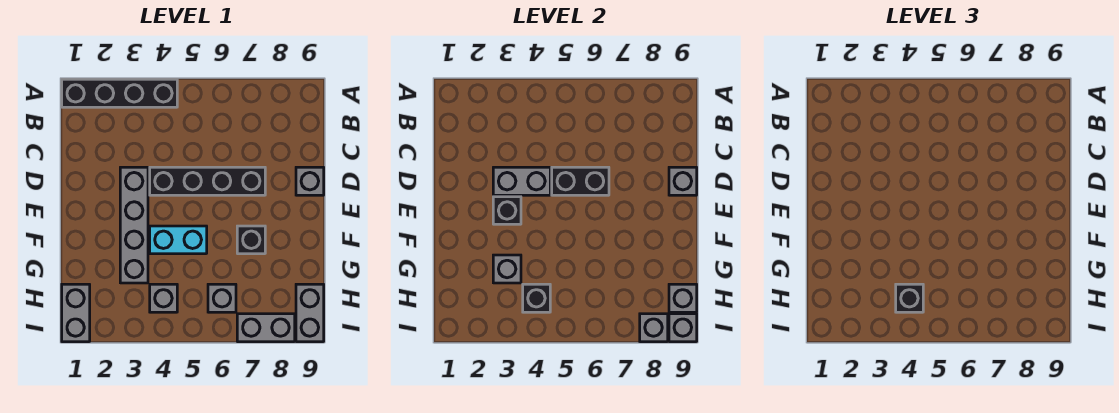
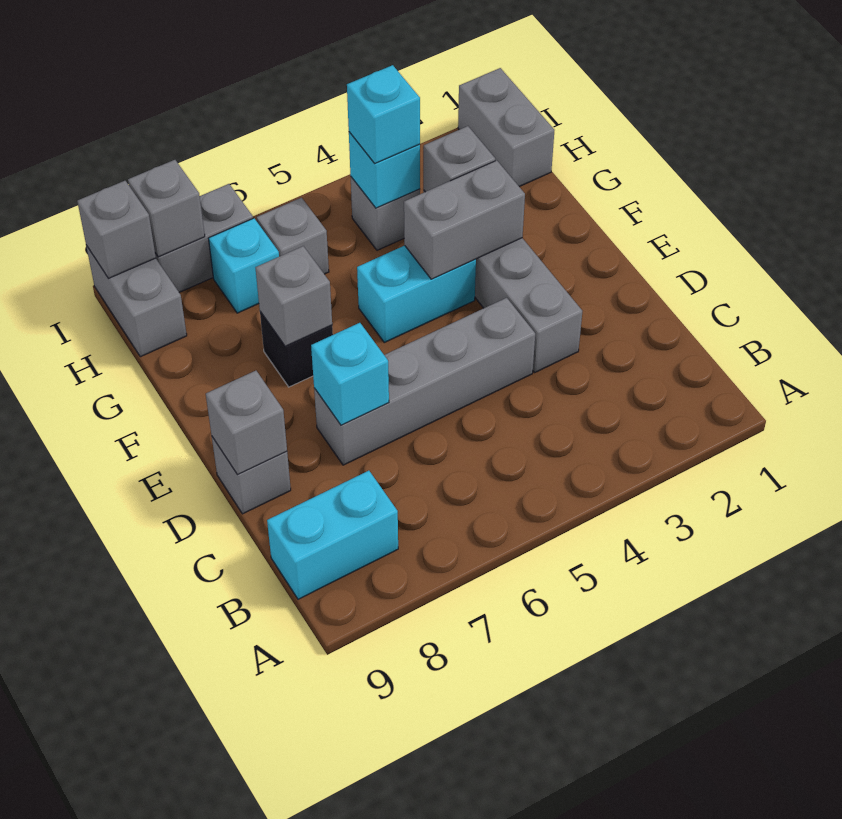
black brick A1:A4 level 1 -> none
none -> cyan brick B8:B9 level 1
grey brick D3:D4 level 2 -> grey brick F3:F4 level 2
black brick D4:D7 level 1 -> grey brick D4:D7 level 1
black brick D5:D6 level 2 -> none
none -> cyan brick D7 level 2
black brick E3 level 2 -> none
black brick H4 level 2 -> cyan brick H4 level 2
black brick H4 level 3 -> cyan brick H4 level 3
none -> cyan brick H7 level 1
grey brick H9 level 2 -> grey brick F7 level 2

